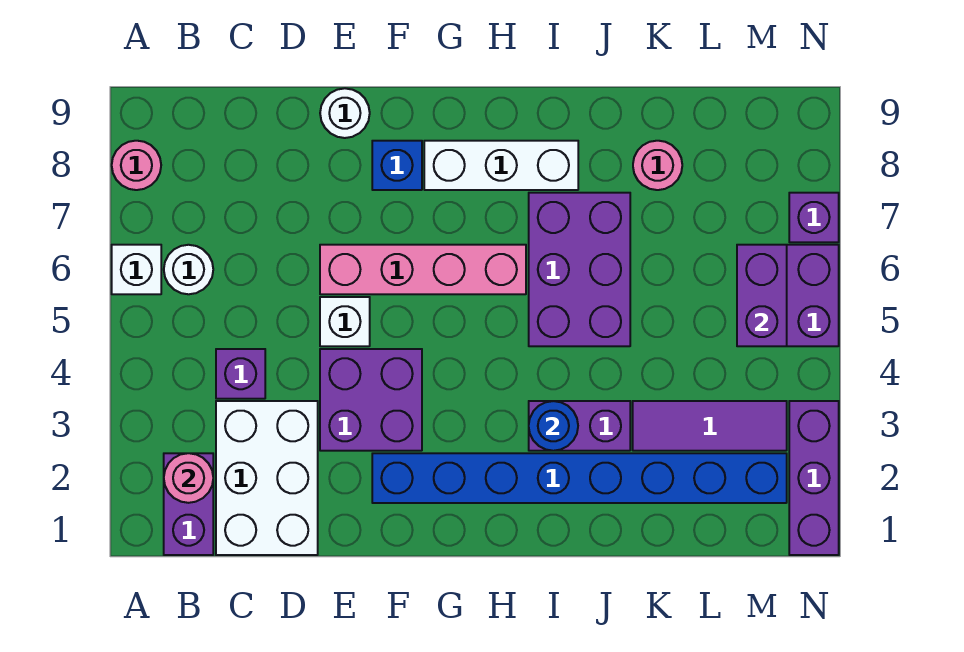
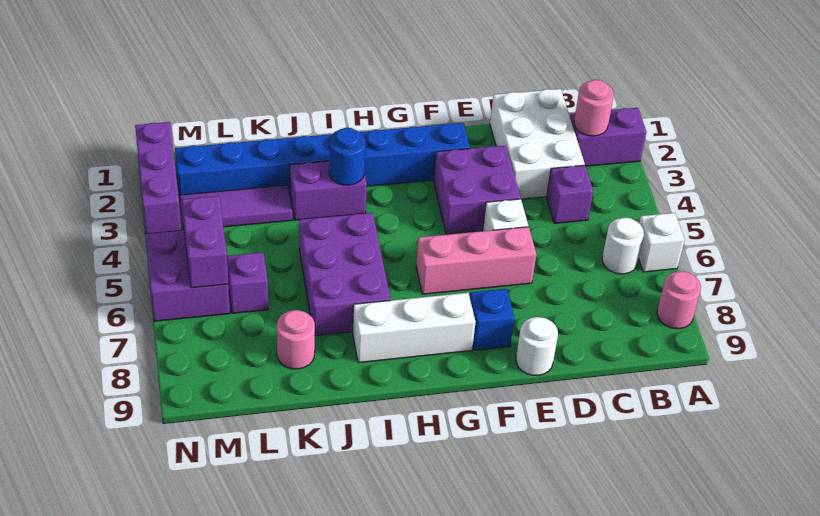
purple brick B1:B2 level 1 -> purple brick A2:B2 level 1
pink brick E6:H6 level 1 -> pink brick E6:G6 level 1
purple brick N7 level 1 -> purple brick L6 level 1

